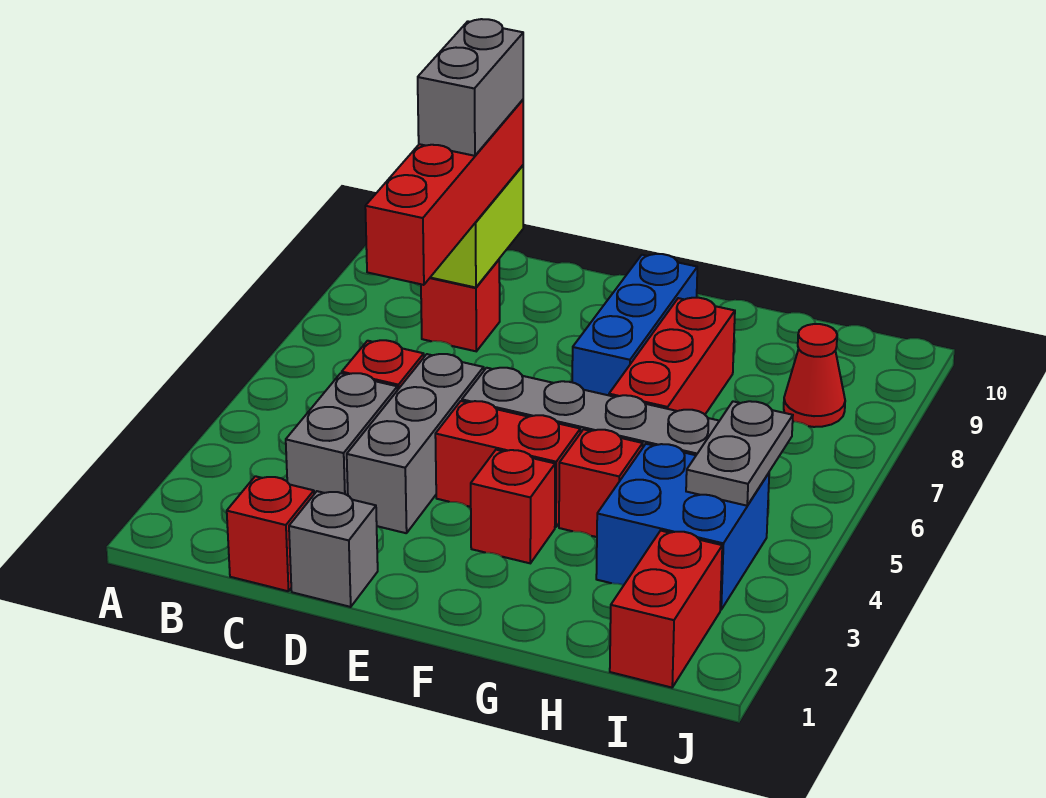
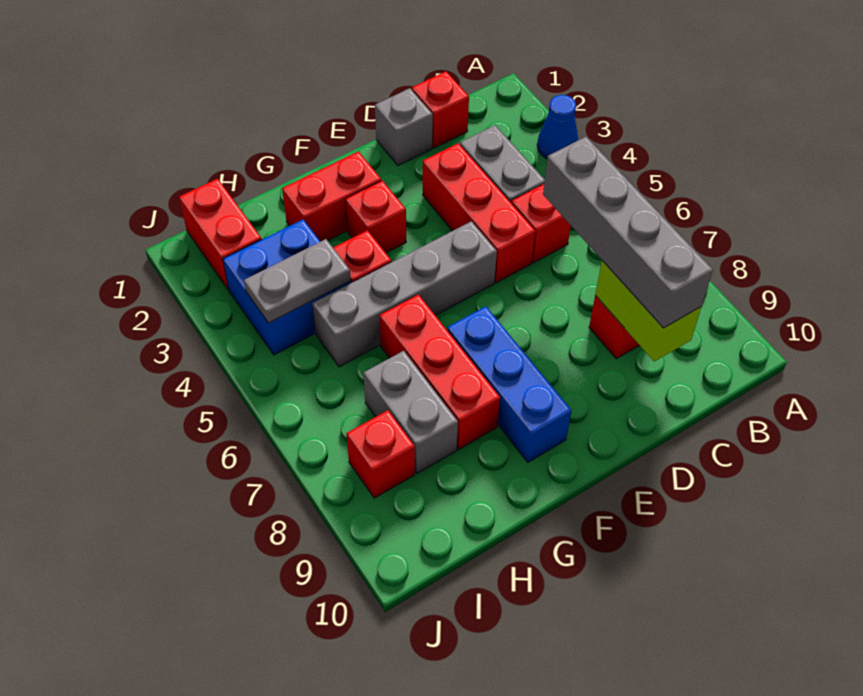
none -> blue cone A3 level 1
red brick C6:C9 level 3 -> grey brick C6:C9 level 3
grey brick C8:C9 level 4 -> grey brick H7:H8 level 1
grey brick D3:D5 level 1 -> red brick D3:D5 level 1
red brick E4:F4 level 1 -> red brick F2:G2 level 1
grey plate I4:I5 level 2 -> grey plate H4:I4 level 2
red cone I8 level 1 -> red brick I8 level 1

